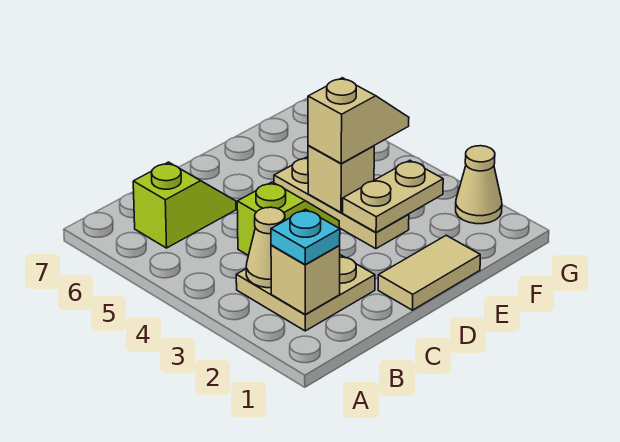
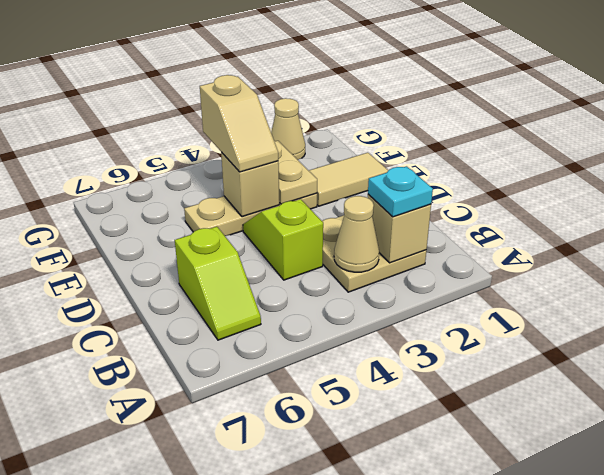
lime slope B6:C6 level 1 top B -> lime slope B6:C6 level 1 top C
tan tile D1:E1 level 1 -> tan tile E1:E2 level 1
tan slope E4:F4 level 3 top E -> tan slope E4:F4 level 3 top F

